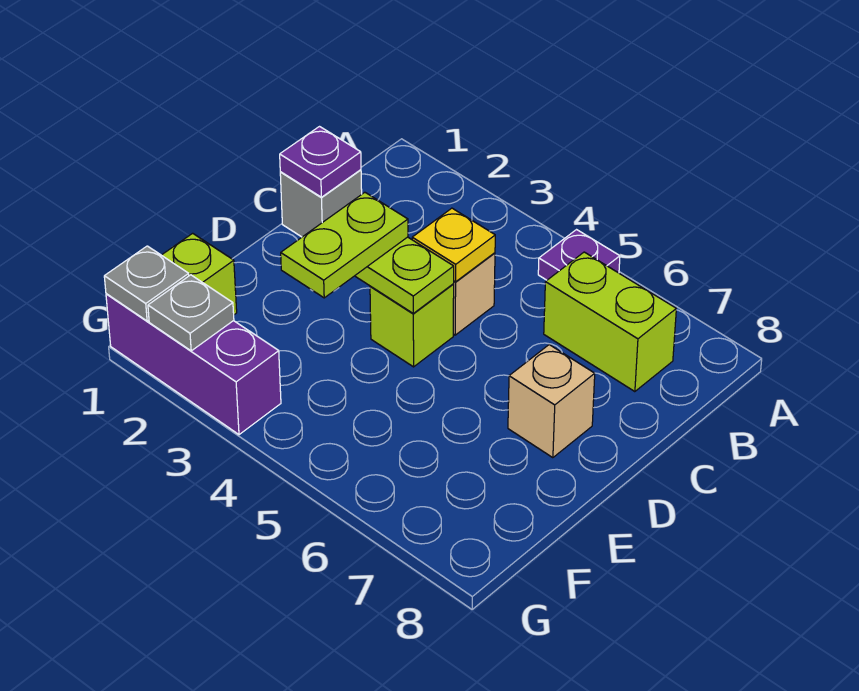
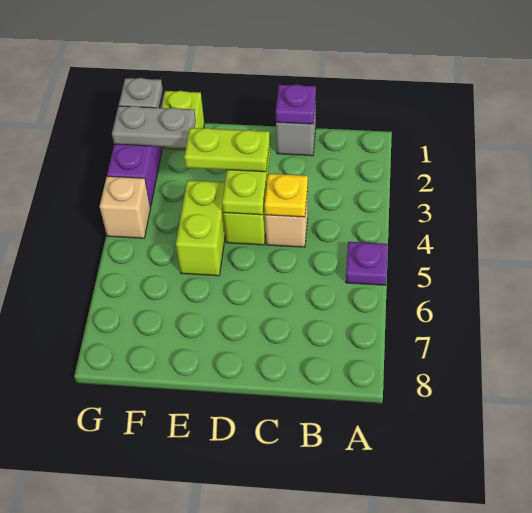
lime brick B6:B7 level 1 -> lime brick E4:E5 level 1
tan brick D7 level 1 -> tan brick G4 level 1
grey plate G2 level 2 -> grey plate F2:G2 level 2

